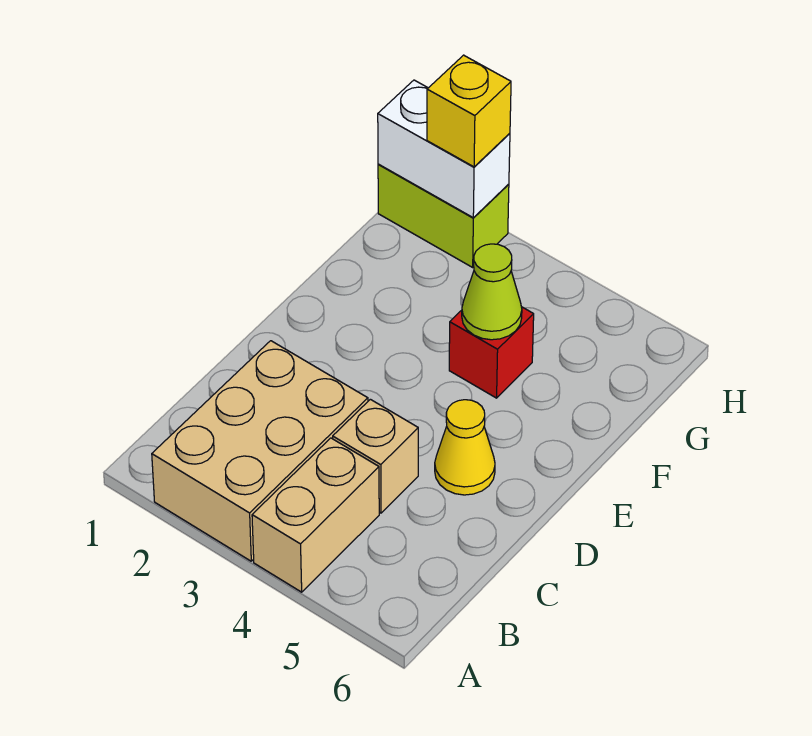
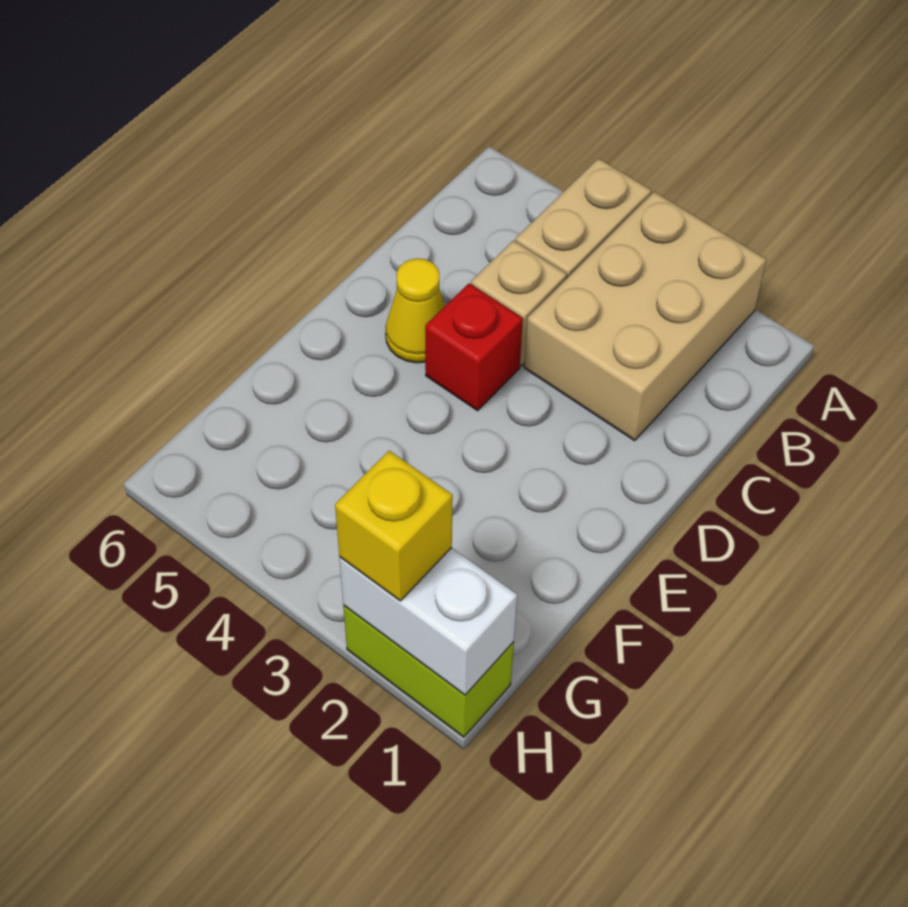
red brick F4 level 1 -> red brick D4 level 1
lime cone F4 level 2 -> none

